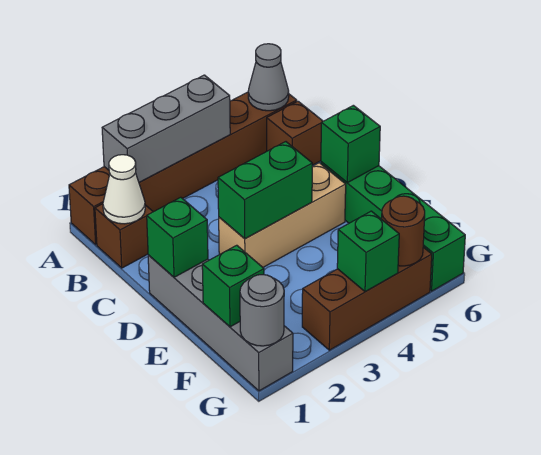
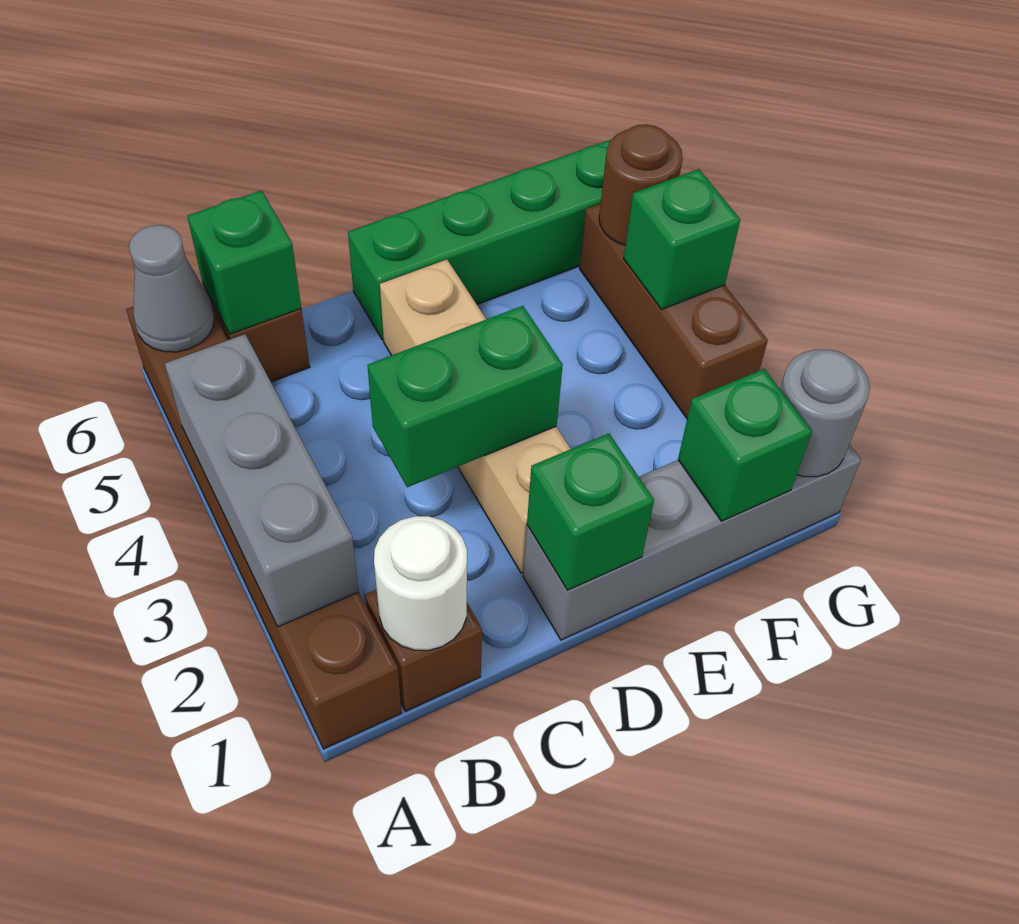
white cone B1 level 2 -> white round brick B1 level 2
tan brick D3:D5 level 1 -> tan brick D2:D5 level 1
green brick D3:D4 level 2 -> green brick C3:D3 level 2
green brick D6 level 2 -> green brick B6 level 2

